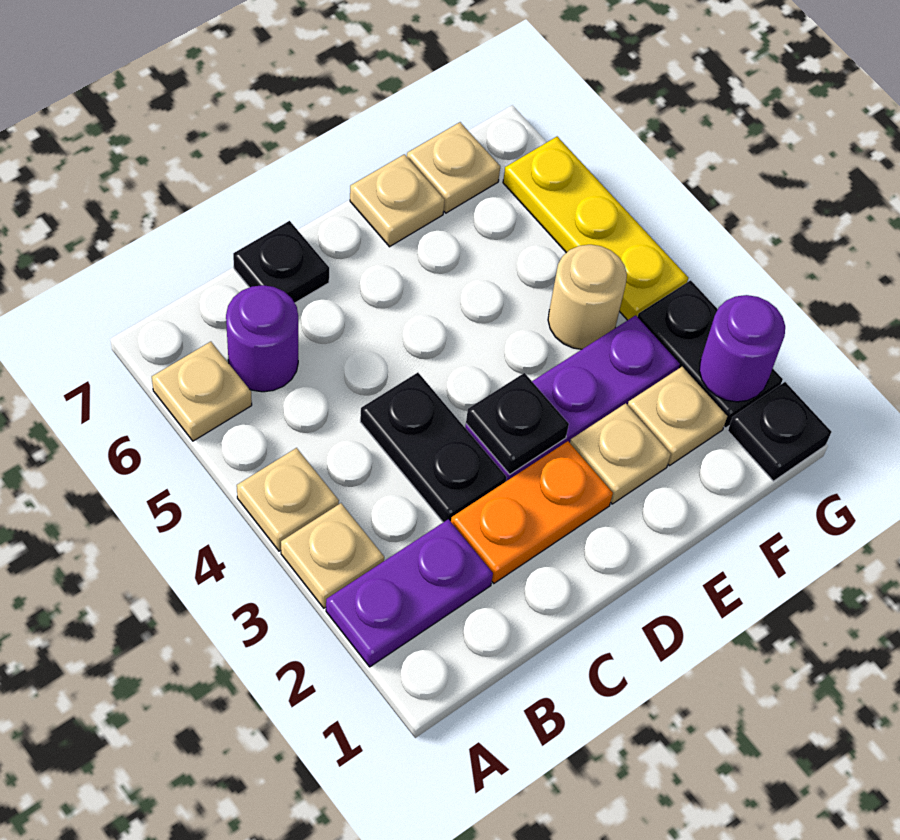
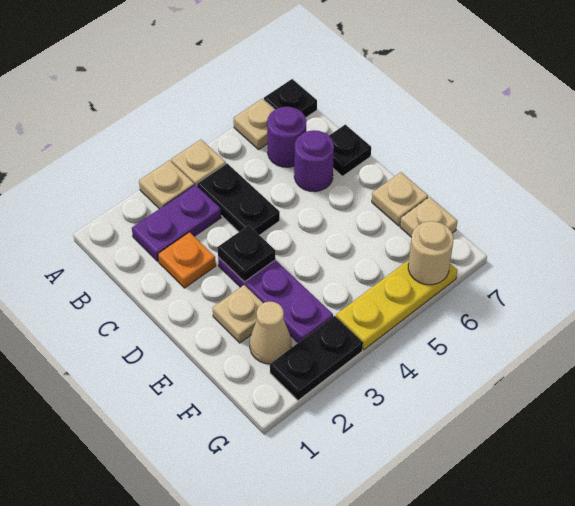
purple plate A2:B2 level 1 -> purple plate B2:B3 level 1
orange plate C2:D2 level 1 -> orange plate C2 level 1
black plate C3:C4 level 1 -> black plate B4:C4 level 1
tan plate F2 level 1 -> tan cone F2 level 1
tan round brick F4 level 1 -> tan round brick G6 level 2
black plate G1 level 1 -> black plate A7 level 1
purple round brick G2 level 2 -> purple round brick C6 level 1

